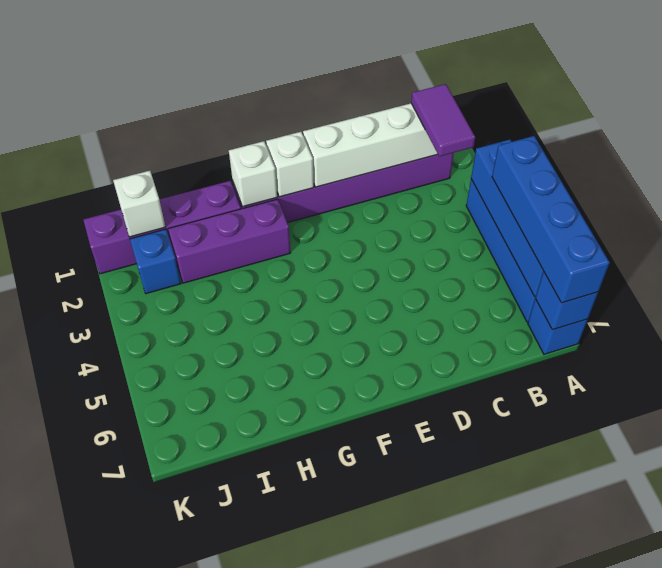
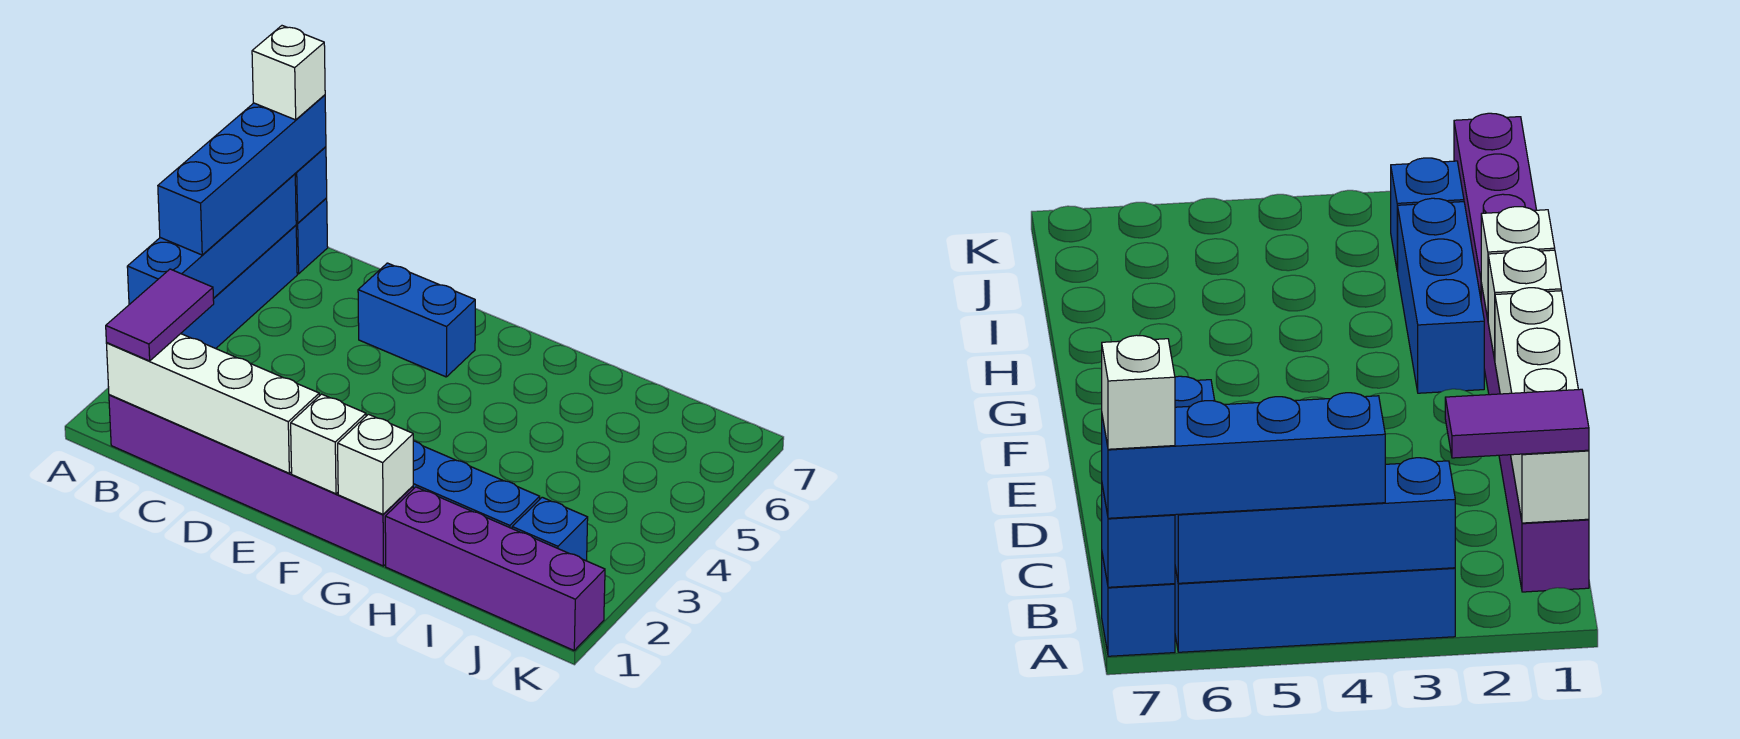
none -> blue brick D6:E6 level 1
purple brick G2:I2 level 1 -> blue brick G2:I2 level 1
white brick J1 level 2 -> white brick A7 level 4

